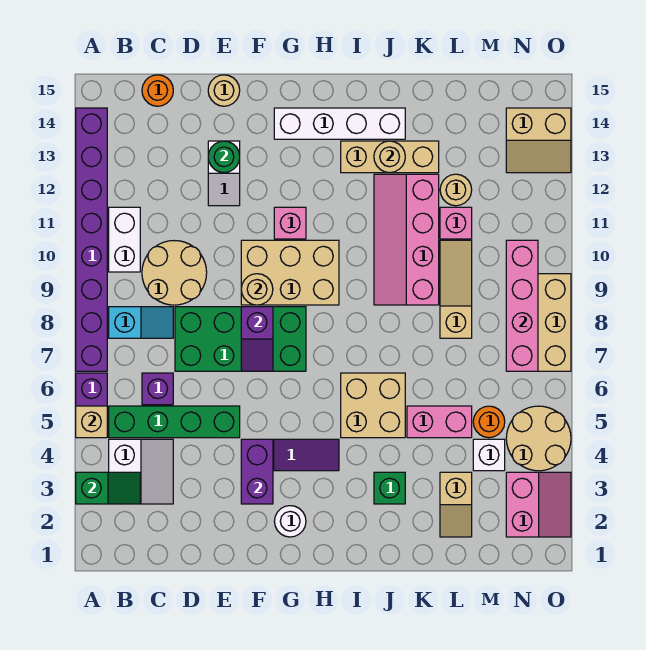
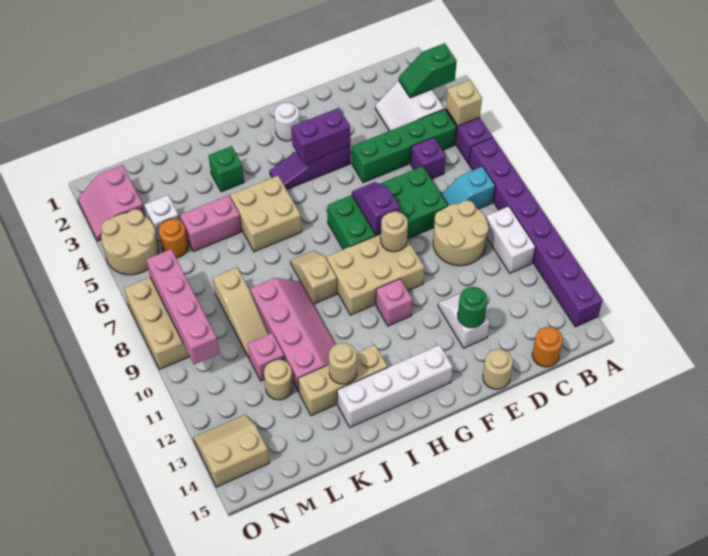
purple brick F3:F4 level 2 -> purple brick F4:G4 level 2
tan slope L2:L3 level 1 top 3 -> tan slope I8:I9 level 1 top 9

